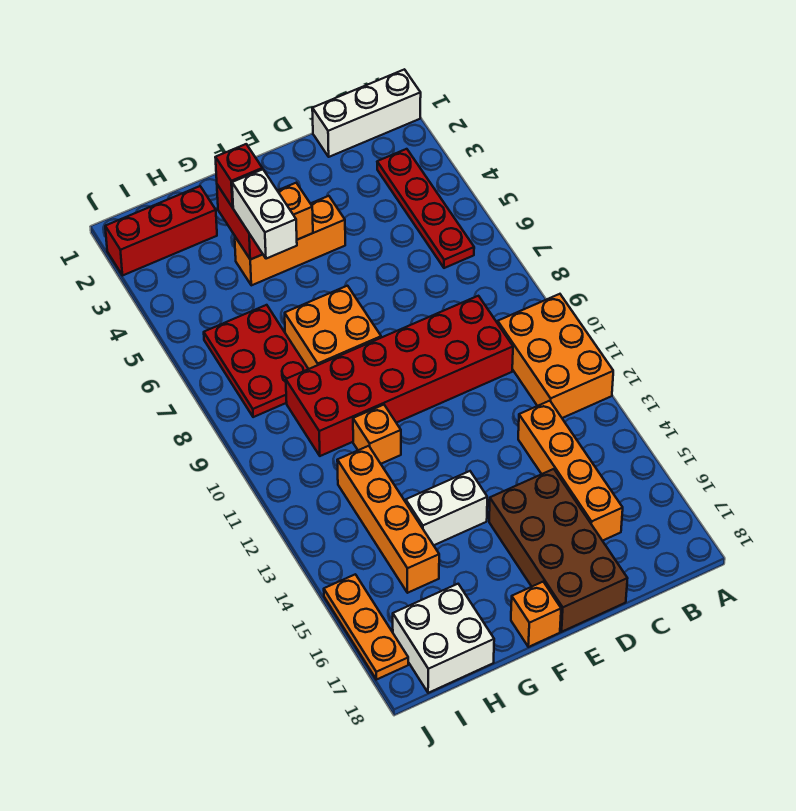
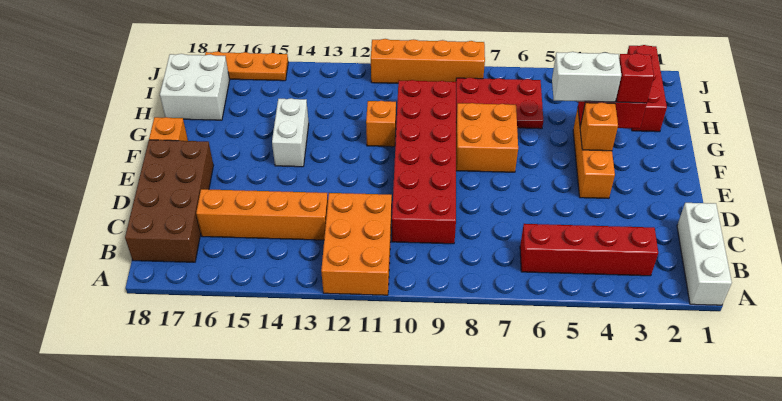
orange brick A10:B12 level 1 -> orange brick A11:C12 level 1
red plate B3:B6 level 1 -> red brick B3:B6 level 1
brown brick D15:E18 level 1 -> brown brick B17:E18 level 1
orange brick H12:H15 level 1 -> orange brick J8:J11 level 1

